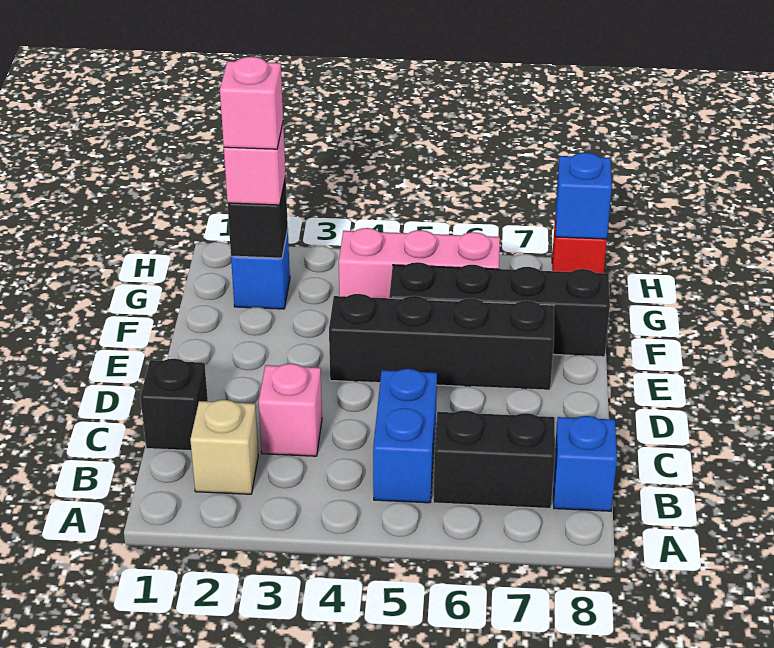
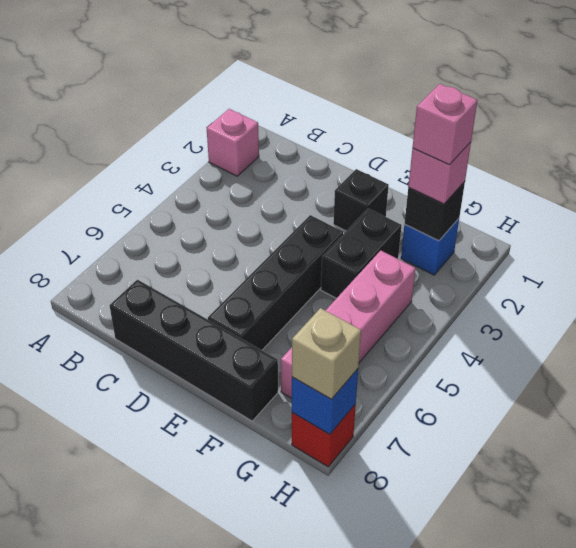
tan brick B2 level 1 -> tan brick H8 level 3
blue brick B5:C5 level 1 -> none
black brick B6:B7 level 1 -> black brick F3:F4 level 1
blue brick B8 level 1 -> none
black brick C1 level 1 -> black brick E2 level 1
pink brick C3 level 1 -> pink brick A2 level 1
black brick F5:F8 level 1 -> black brick C8:F8 level 1
pink brick G4:G6 level 1 -> pink brick G4:G7 level 1

